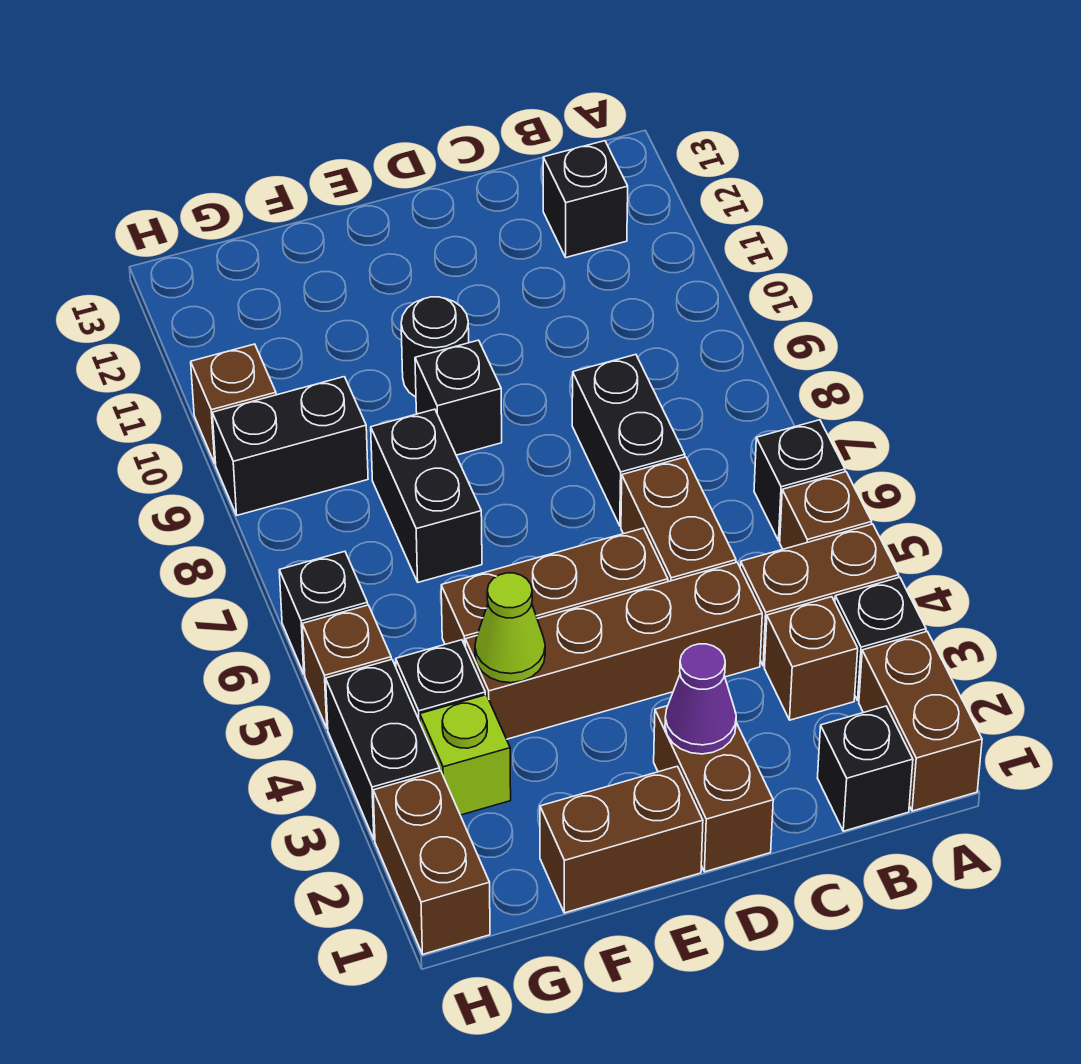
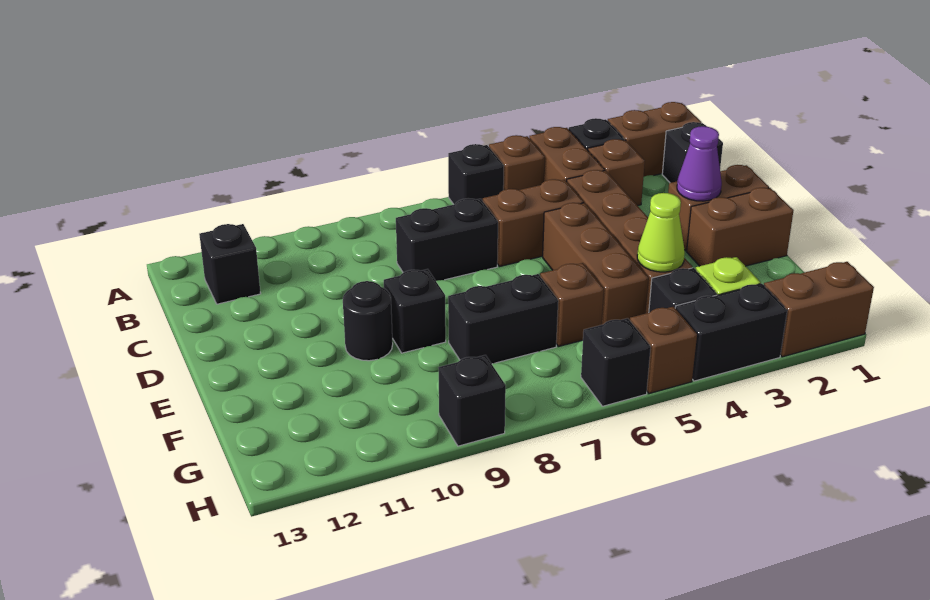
brown brick E1:F1 level 1 -> brown brick E1:E2 level 1
black brick G9:H9 level 1 -> black brick H9 level 1
brown brick H10 level 1 -> brown brick F6 level 1

